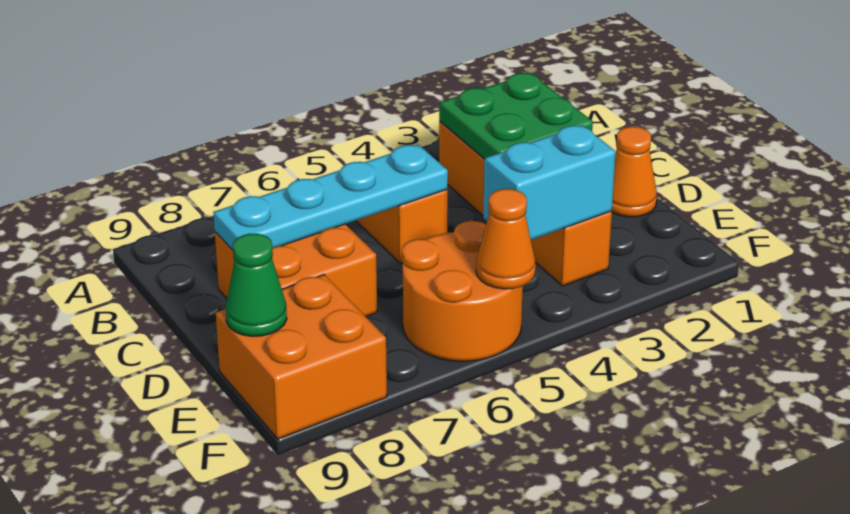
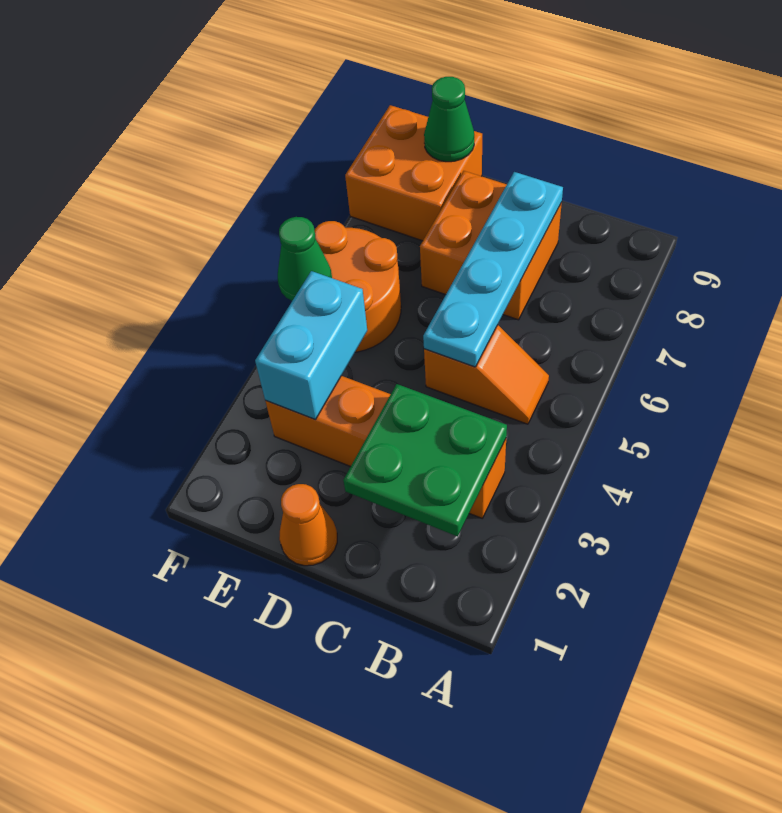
orange cone F5 level 2 -> green cone F5 level 2

